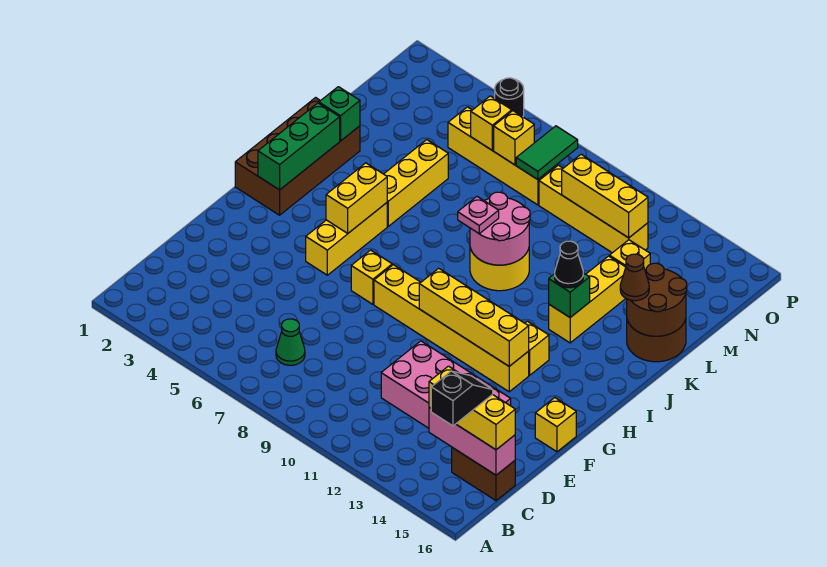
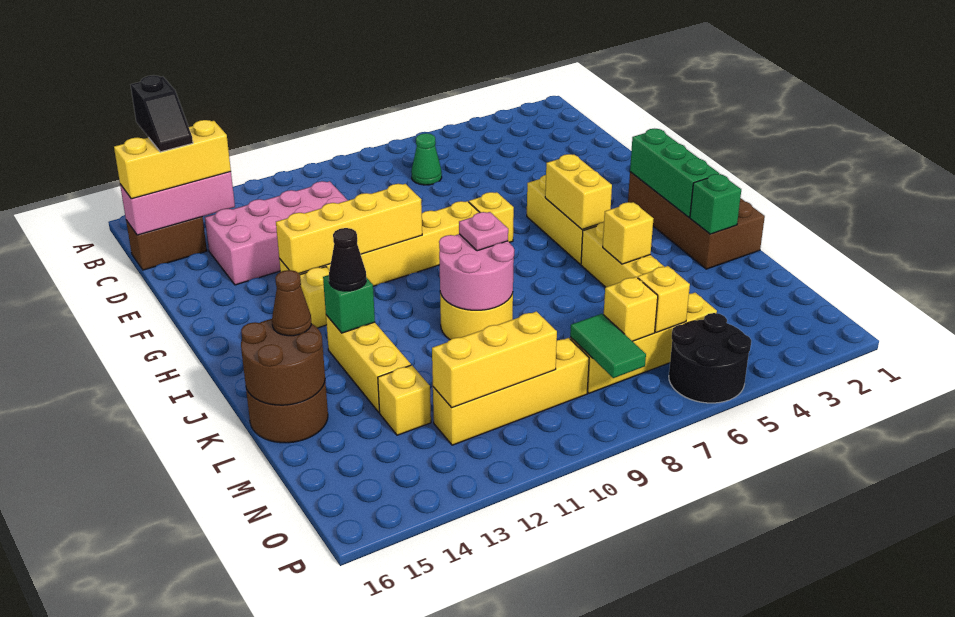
yellow brick F16 level 1 -> yellow brick K5 level 2
black round brick P5 level 1 -> black round brick O5:P6 level 1

